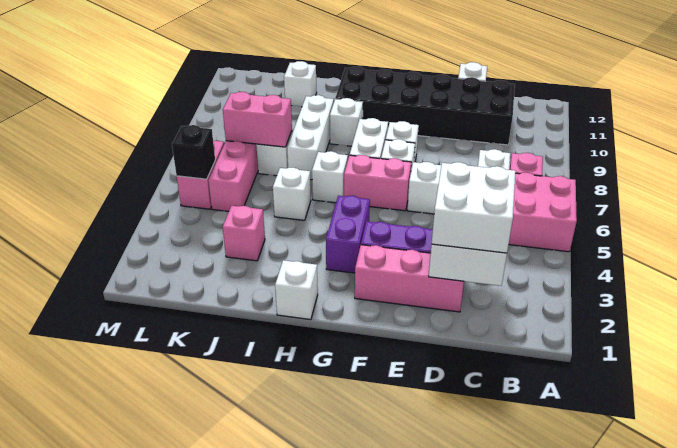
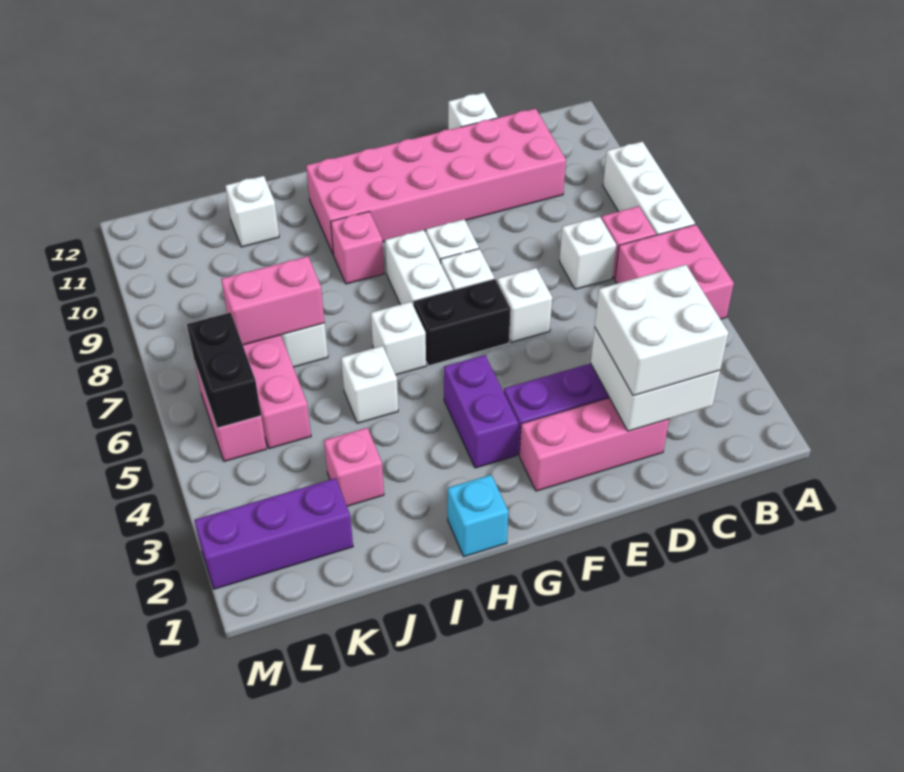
black brick C10:H11 level 1 -> pink brick C10:H11 level 1
pink brick F6:G6 level 1 -> black brick F6:G6 level 1
white brick H1 level 1 -> cyan brick H1 level 1
white brick H9 level 1 -> pink brick H9 level 1
white brick I7:I9 level 1 -> white brick A7:A9 level 1
none -> purple brick K2:M2 level 1
black brick L5 level 2 -> black brick L5:L6 level 2

